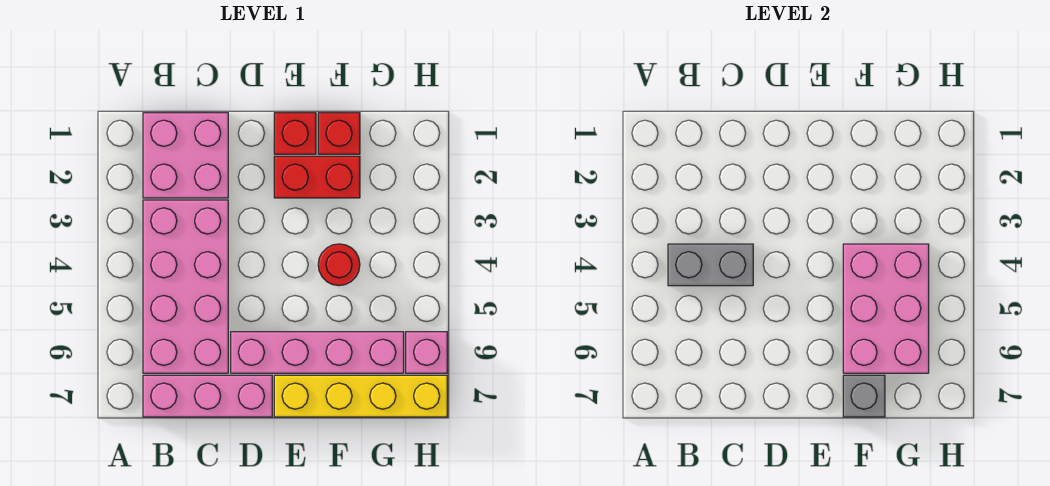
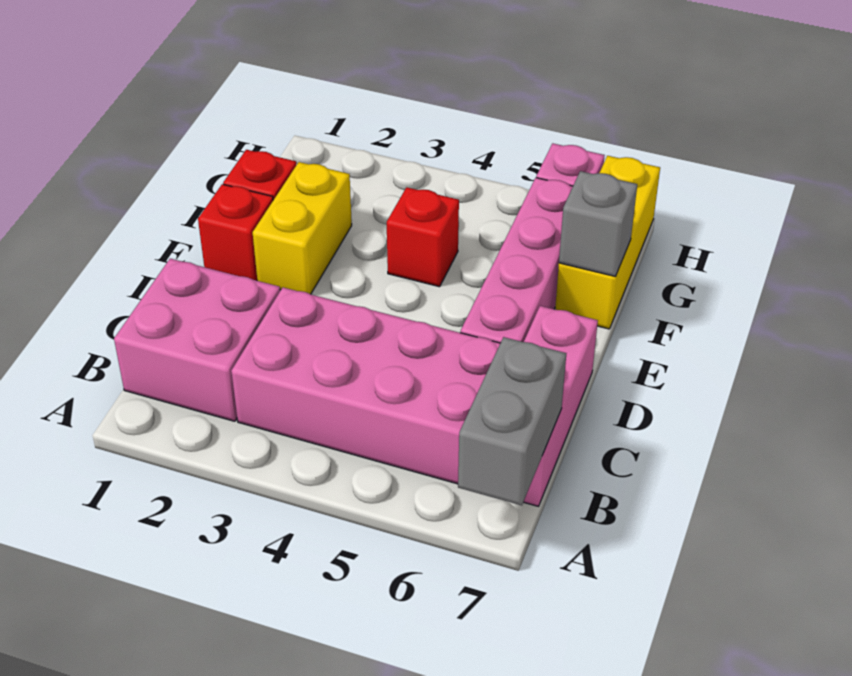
grey brick B4:C4 level 2 -> grey brick A7:B7 level 2
red brick E2:F2 level 1 -> yellow brick E2:F2 level 1
yellow brick E7:H7 level 1 -> yellow brick F7:H7 level 1
red round brick F4 level 1 -> red brick F4 level 1
pink brick F4:G6 level 2 -> none

